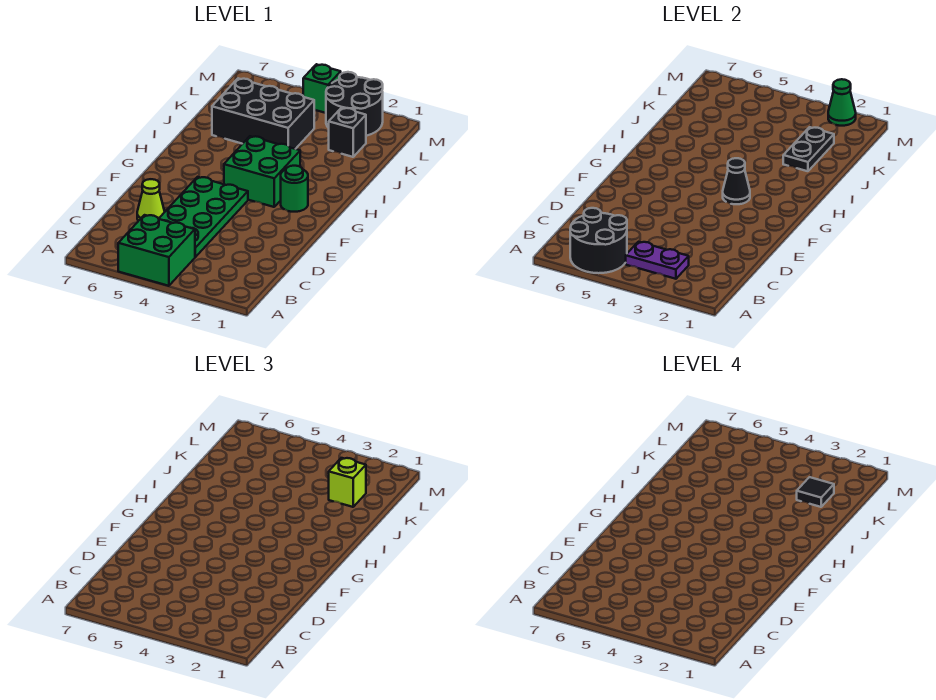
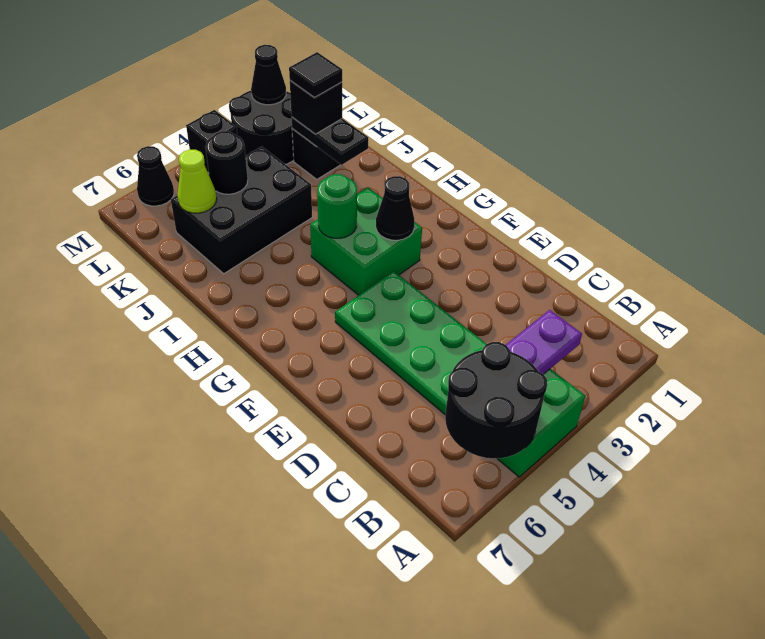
lime cone D6 level 1 -> lime cone K6 level 2
green round brick G2 level 1 -> green round brick H4 level 2
lime brick K2 level 3 -> black brick K2 level 3
none -> black round brick K5 level 2
green cone M2 level 2 -> black cone M2 level 2
green brick M4 level 1 -> black brick M4 level 1
none -> black cone M6 level 1

